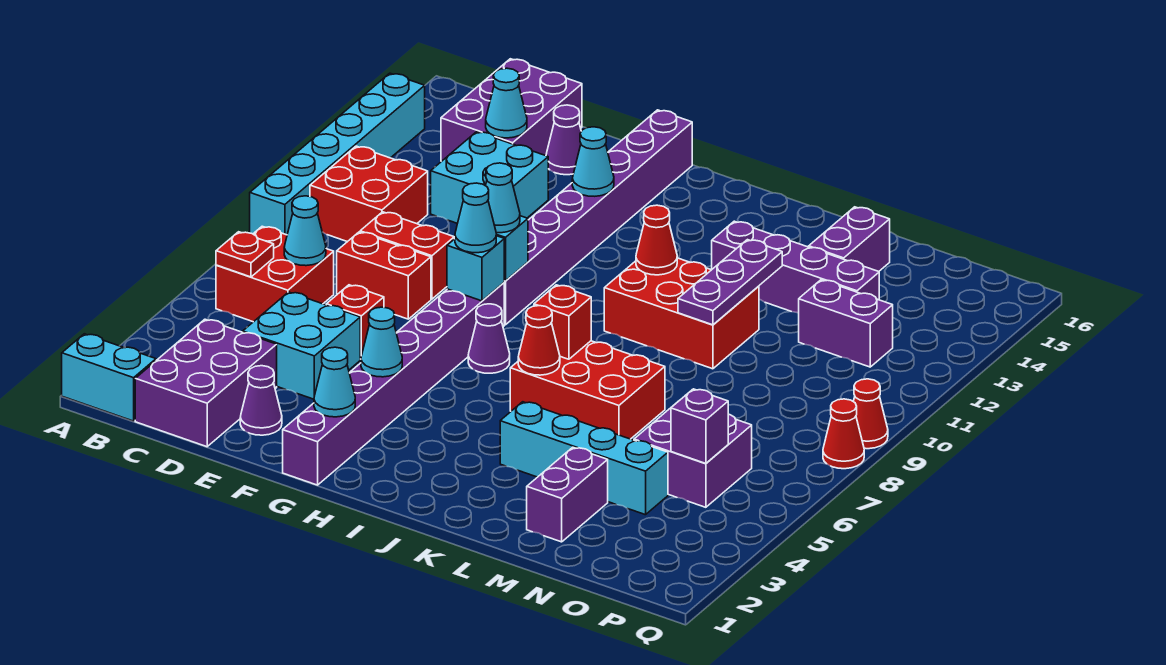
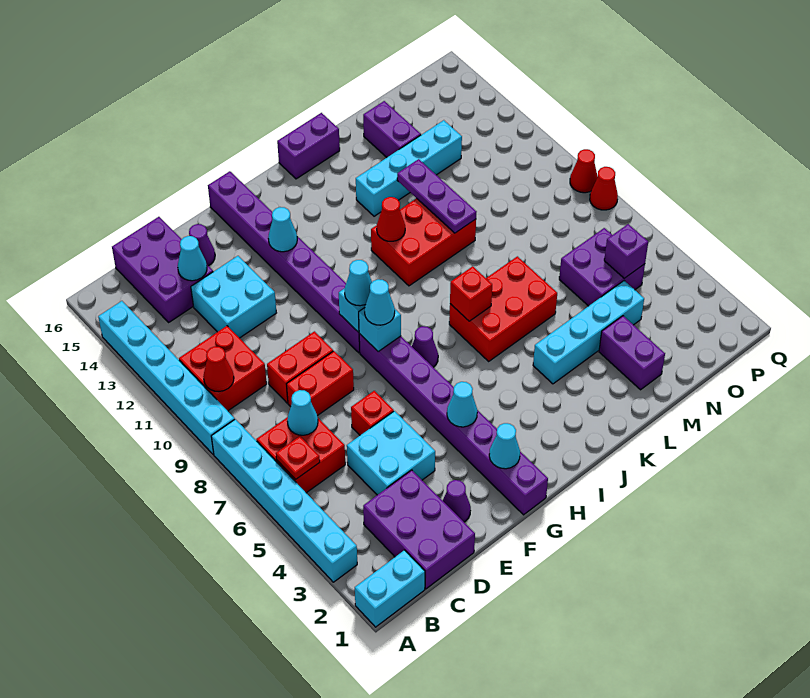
none -> cyan brick A3:A8 level 1
red cone J6 level 2 -> red cone B10 level 2
purple brick K13:N13 level 1 -> cyan brick K13:N13 level 1
purple brick N12:O12 level 1 -> purple brick J16:K16 level 1

